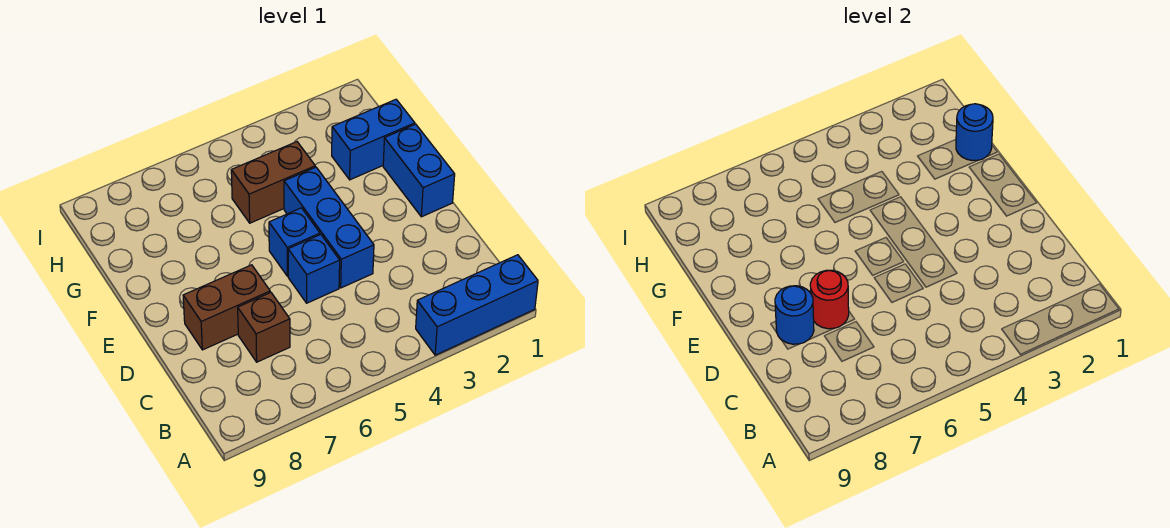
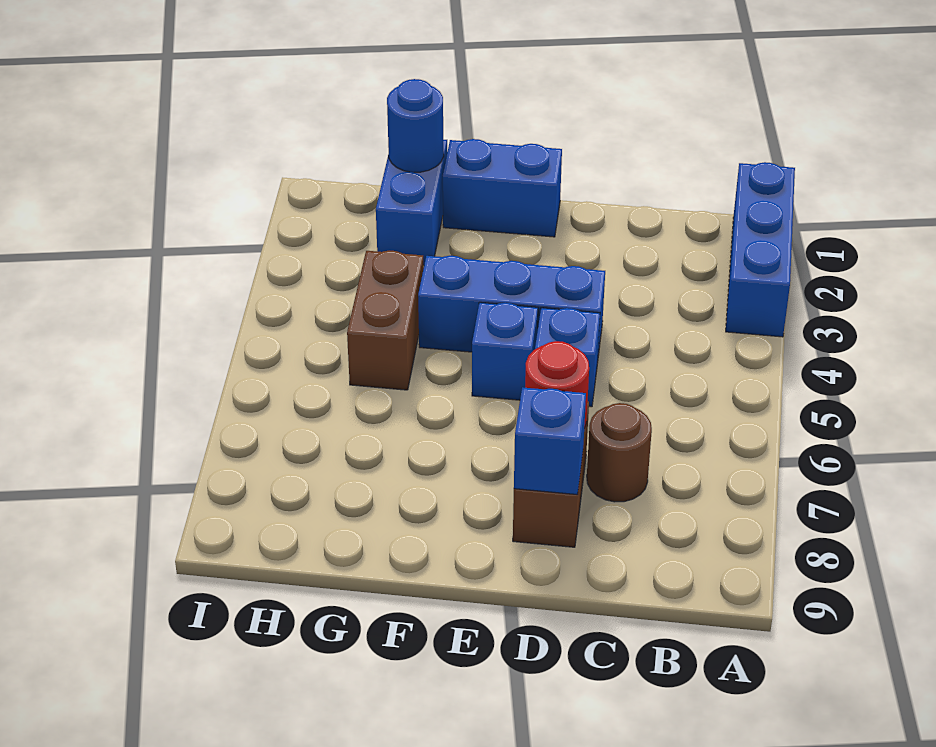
brown brick C7 level 1 -> brown round brick C7 level 1
blue round brick D8 level 2 -> blue brick D8 level 2

